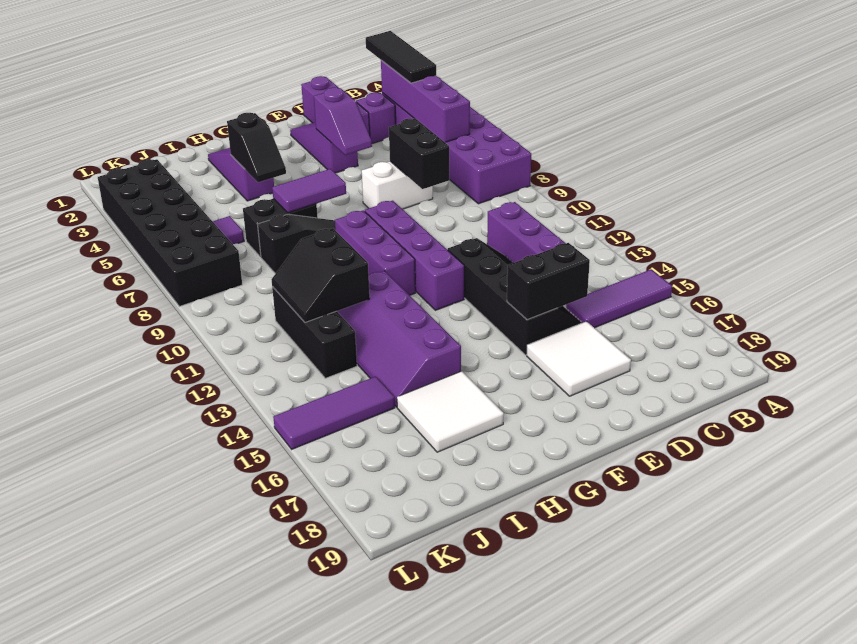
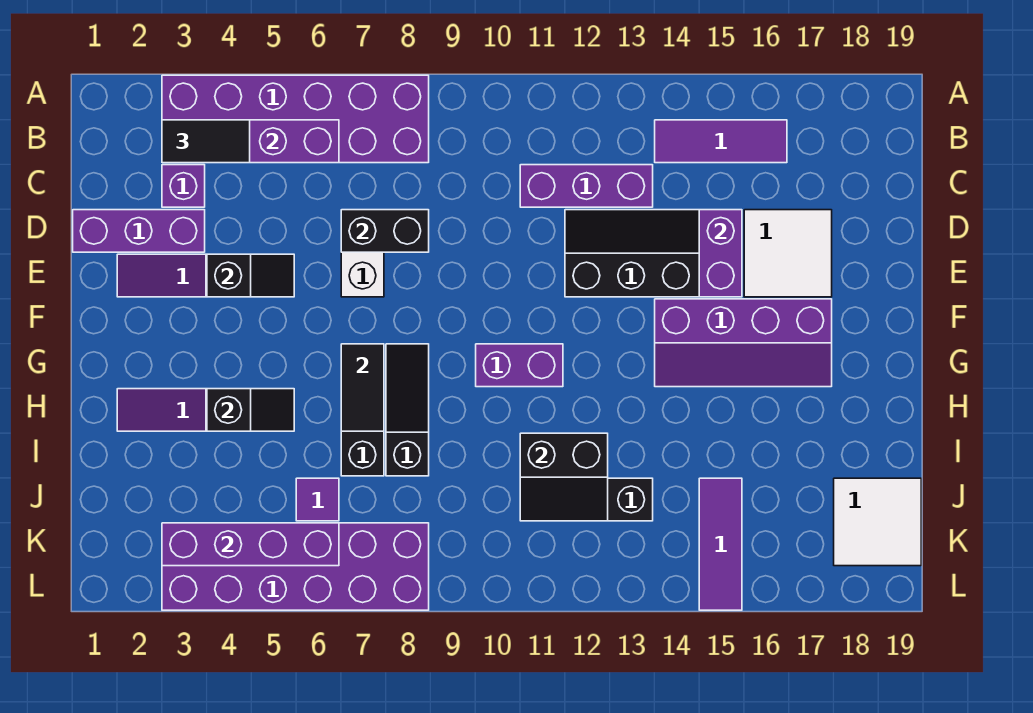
purple tile A15:C15 level 1 -> purple tile B14:B16 level 1
black tile B2:B4 level 3 -> black tile B3:B4 level 3
black brick D15:E15 level 2 -> purple brick D15:E15 level 2
purple slope E4:E5 level 2 top 4 -> black slope E4:E5 level 2 top 4
purple brick F9:F12 level 1 -> purple brick K3:K6 level 2
purple tile G7:H7 level 2 -> black tile G7:H7 level 2
purple brick G9:G11 level 1 -> purple brick G10:G11 level 1
purple slope H12:I15 level 1 top H -> purple slope F14:G17 level 1 top F
white tile H16:I17 level 1 -> white tile J18:K19 level 1
black brick K3:L8 level 1 -> purple brick K3:L8 level 1

